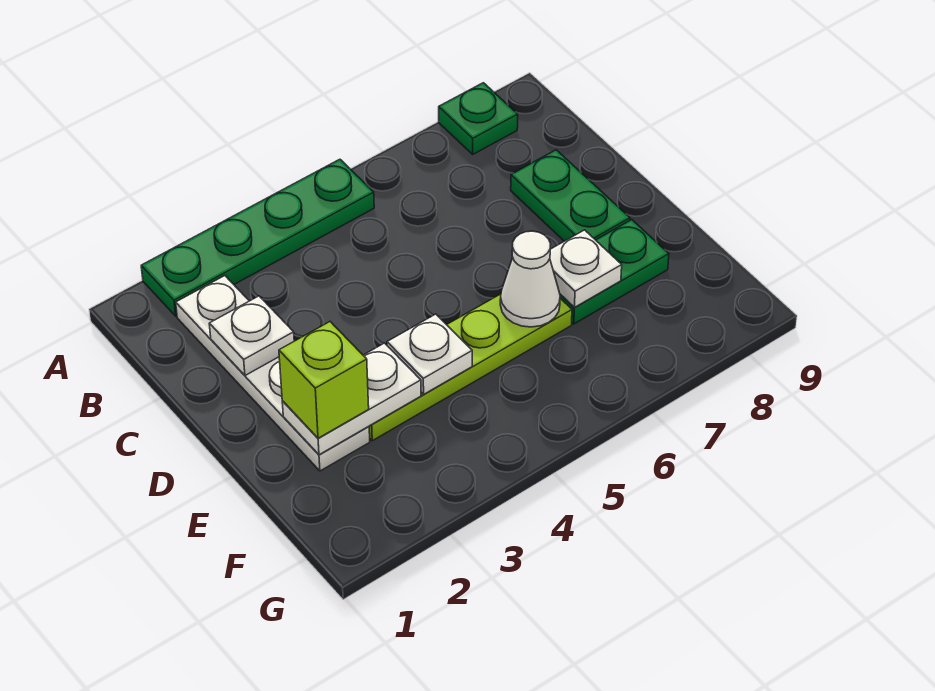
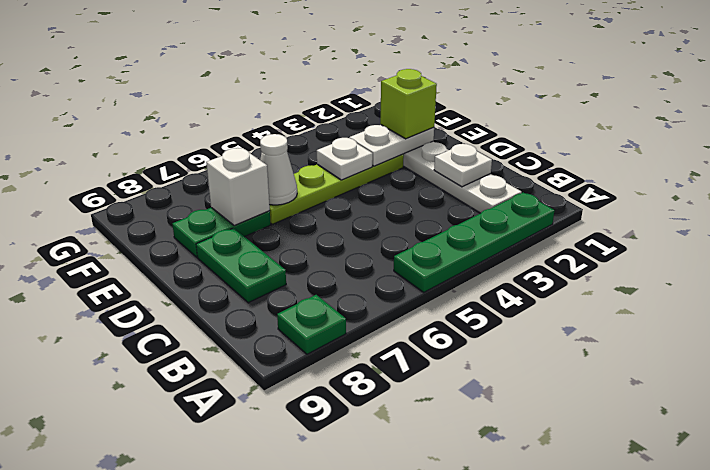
white plate E7 level 2 -> white brick E7 level 2

